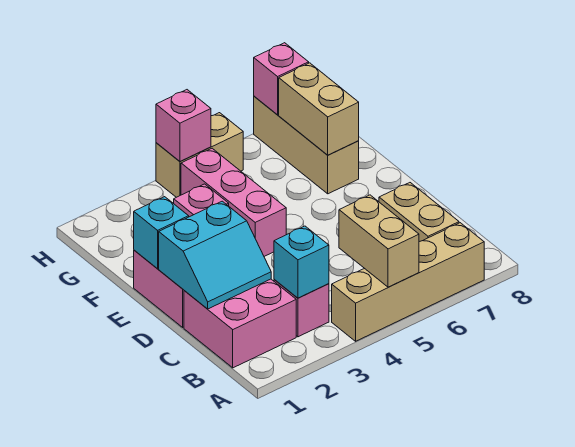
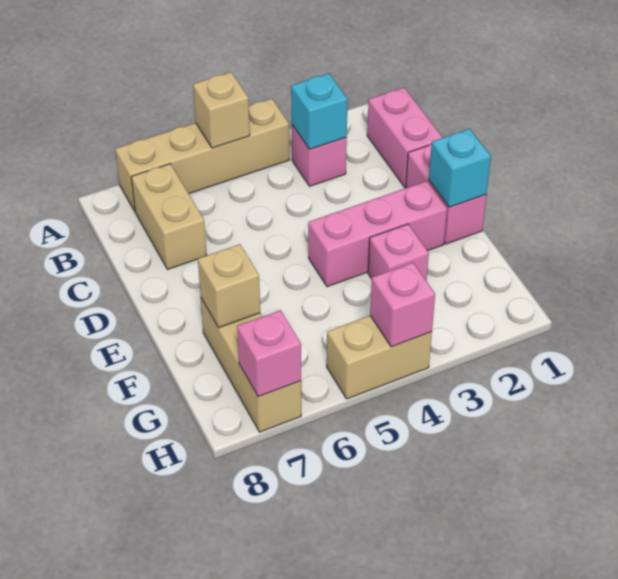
tan brick A5:B5 level 2 -> tan brick A5 level 2
pink brick B1:C2 level 1 -> pink brick B1:C1 level 1
cyan slope C1:D2 level 2 top D -> none
pink brick E4:G4 level 1 -> pink brick E2:E4 level 1
tan brick F7:G7 level 2 -> tan brick F7 level 2

